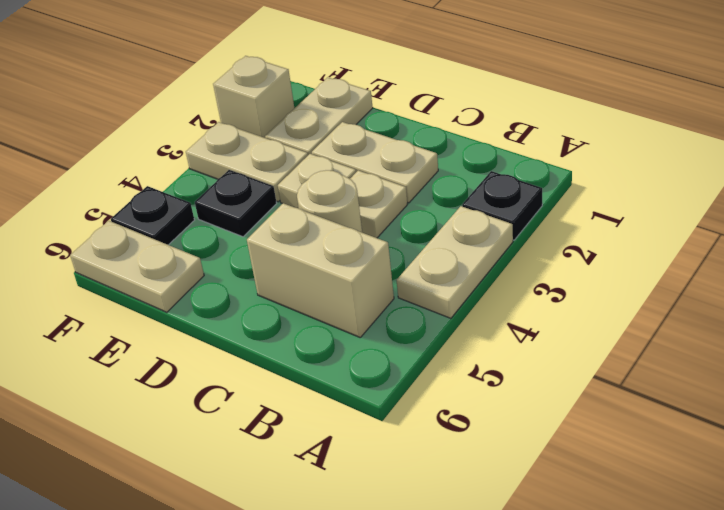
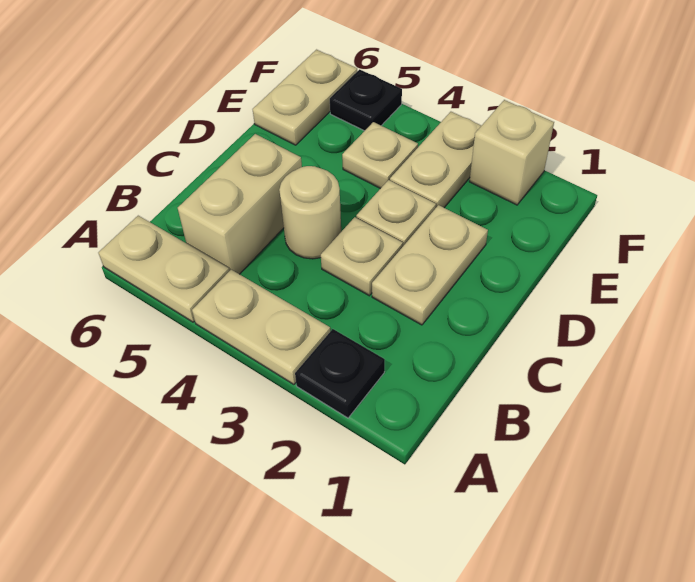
tan plate E1:E2 level 1 -> tan plate A5:A6 level 1
black plate E4 level 1 -> tan plate E4 level 1

